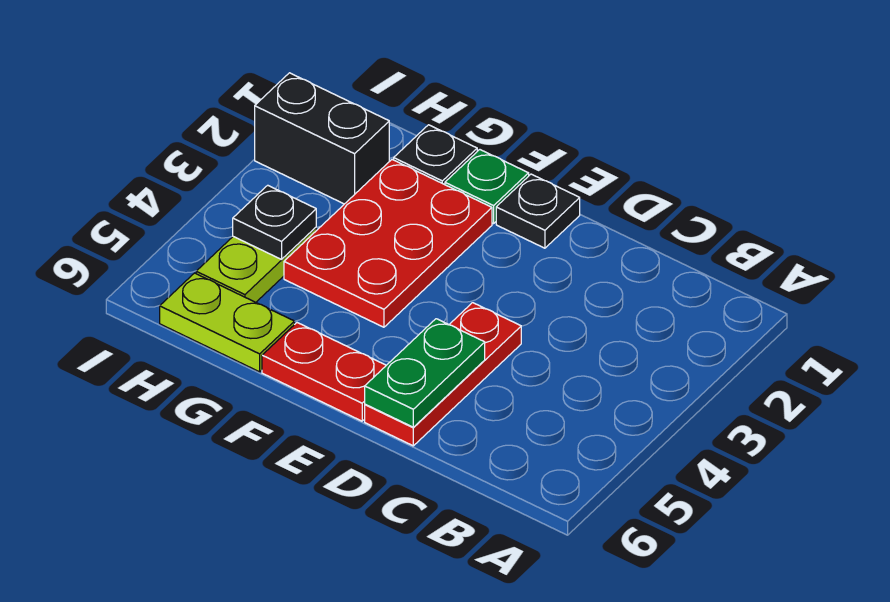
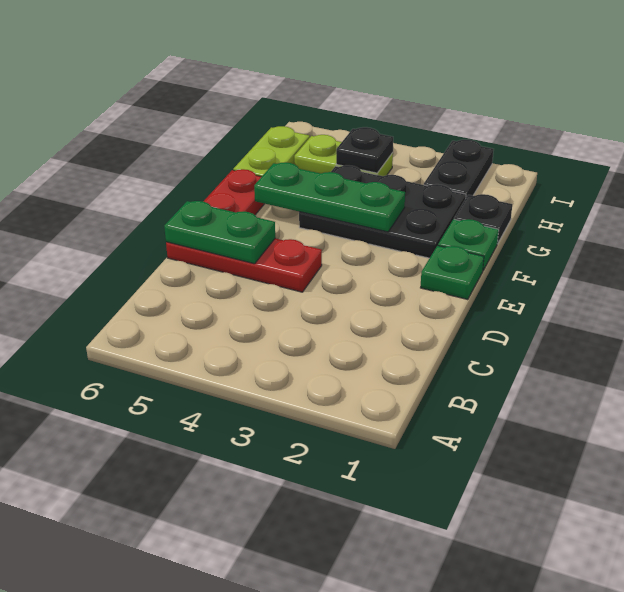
black plate E1 level 1 -> green plate E1 level 1
red plate F2:G4 level 1 -> black plate F2:G4 level 1
none -> green plate F3:F5 level 2
black brick H2:I2 level 1 -> black plate H2:I2 level 1

